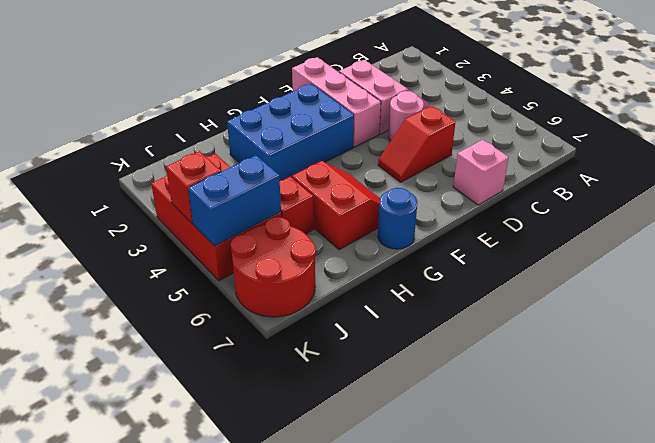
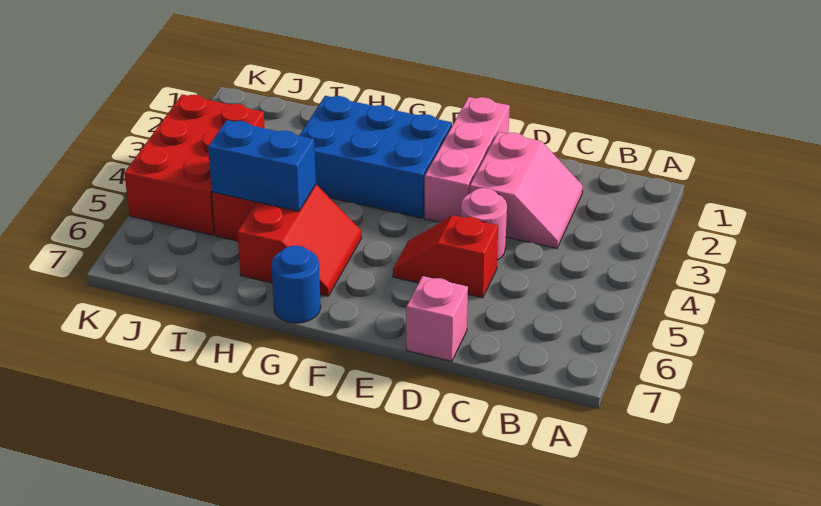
blue brick J5:K5 level 2 -> blue brick H5:I5 level 2
red round brick J6:K7 level 1 -> none
red brick K4 level 2 -> none

